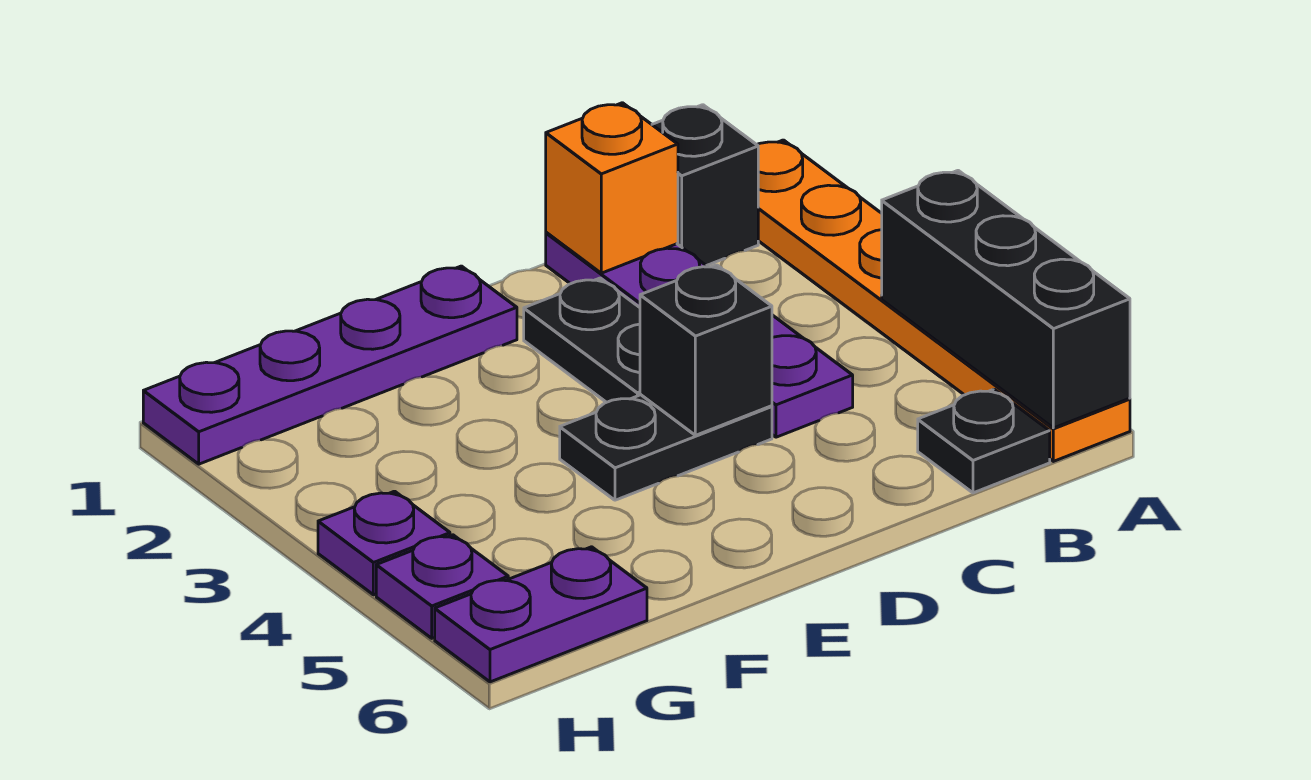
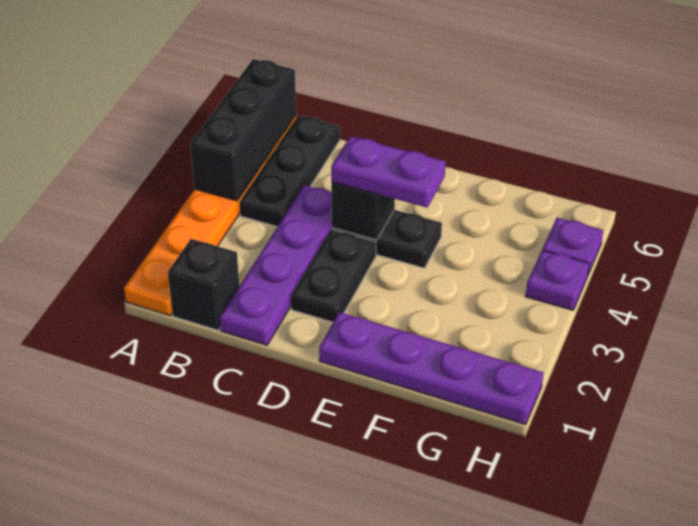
black plate B6 level 1 -> black plate B4:B6 level 1
orange brick C1 level 2 -> none
purple plate G6:H6 level 1 -> purple plate D4:E4 level 3

